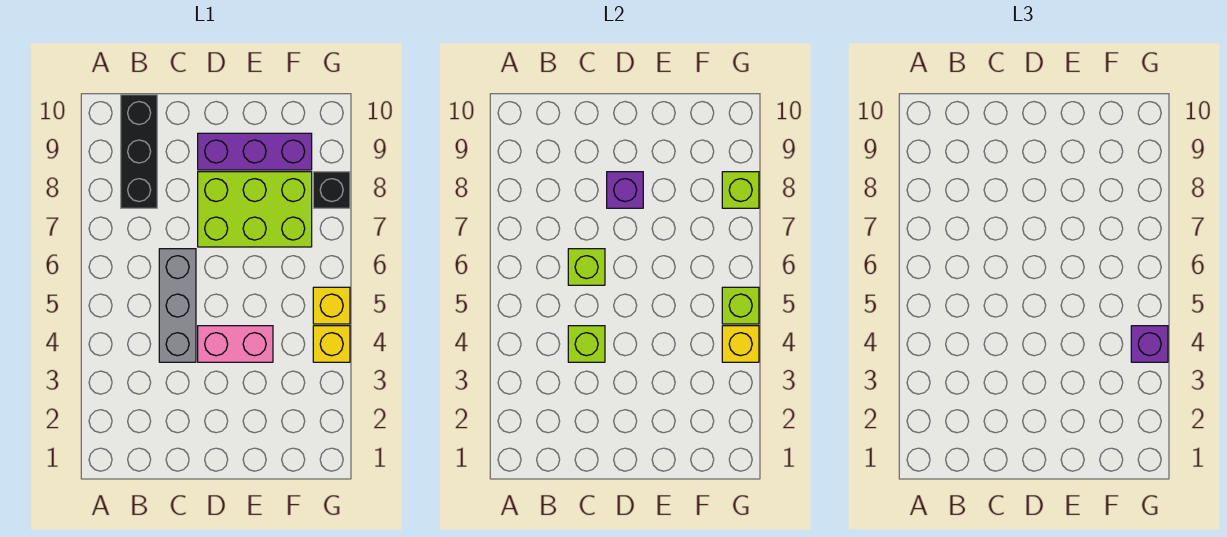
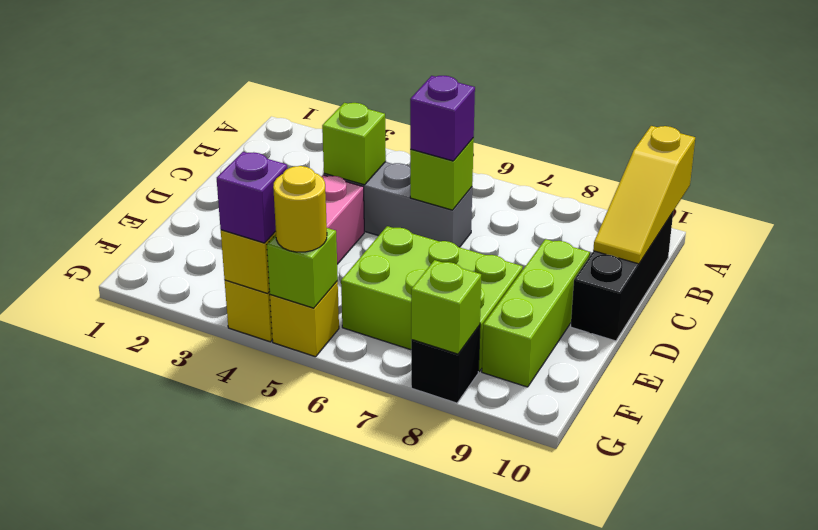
none -> yellow slope A10:C10 level 2 top A
black brick B8:B10 level 1 -> black brick B10:D10 level 1
lime brick D7:F8 level 1 -> lime brick E6:F8 level 1
purple brick D8 level 2 -> purple brick C6 level 3
purple brick D9:F9 level 1 -> lime brick D9:F9 level 1
none -> yellow round brick G5 level 3

